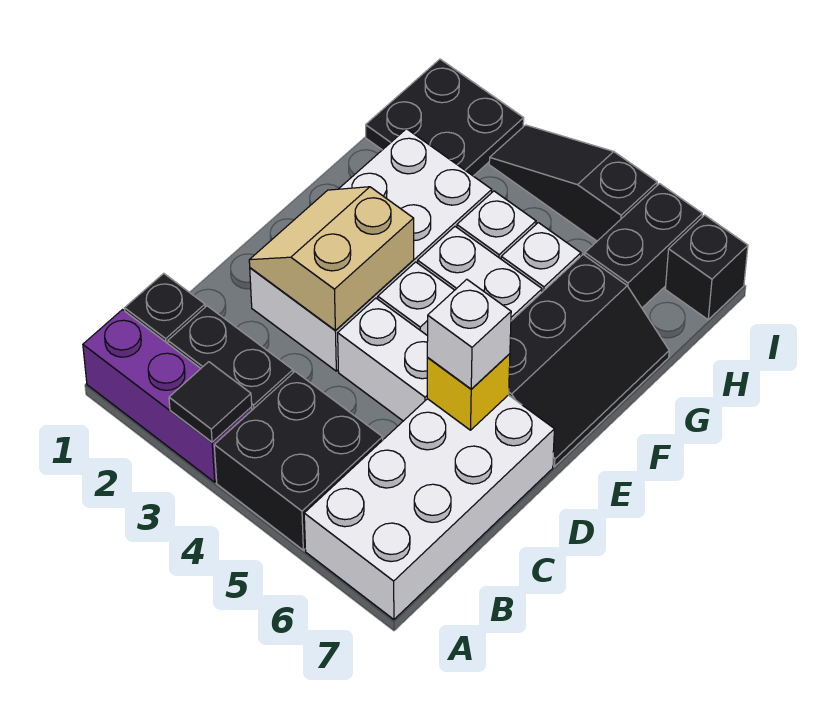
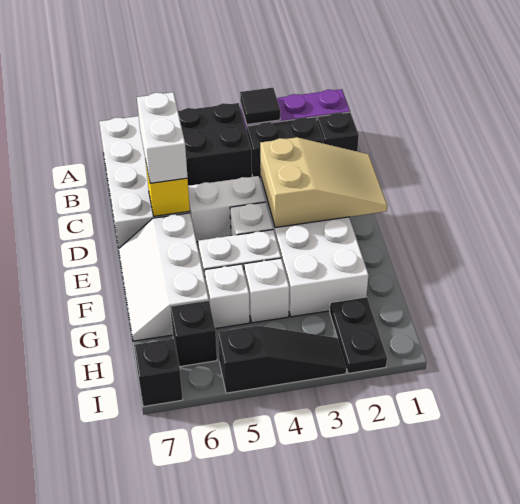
tan slope D2:E3 level 2 top 3 -> tan slope D1:E3 level 2 top 3
white brick D6 level 3 -> white brick C6:D6 level 3
black slope E6:G7 level 1 top 6 -> white slope E6:G7 level 1 top 6
black plate H1:I2 level 1 -> black plate H2:I2 level 1
black brick H6:I6 level 1 -> black brick H6 level 1

